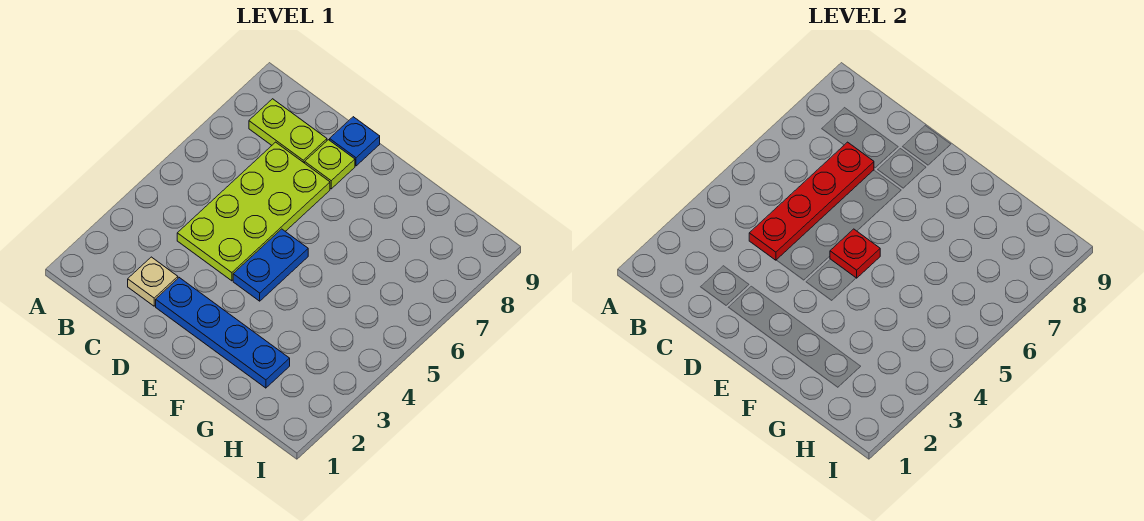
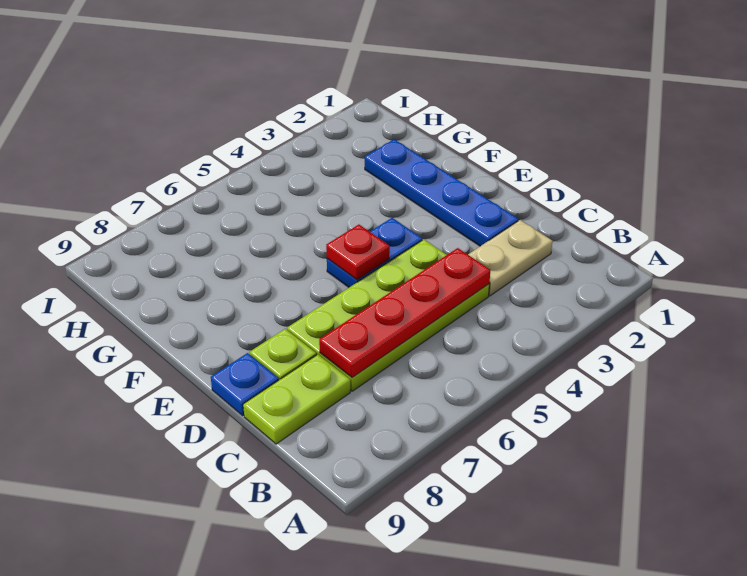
lime plate B8:C8 level 1 -> lime plate C8:C9 level 1
tan plate C2 level 1 -> tan plate C2:C3 level 1

